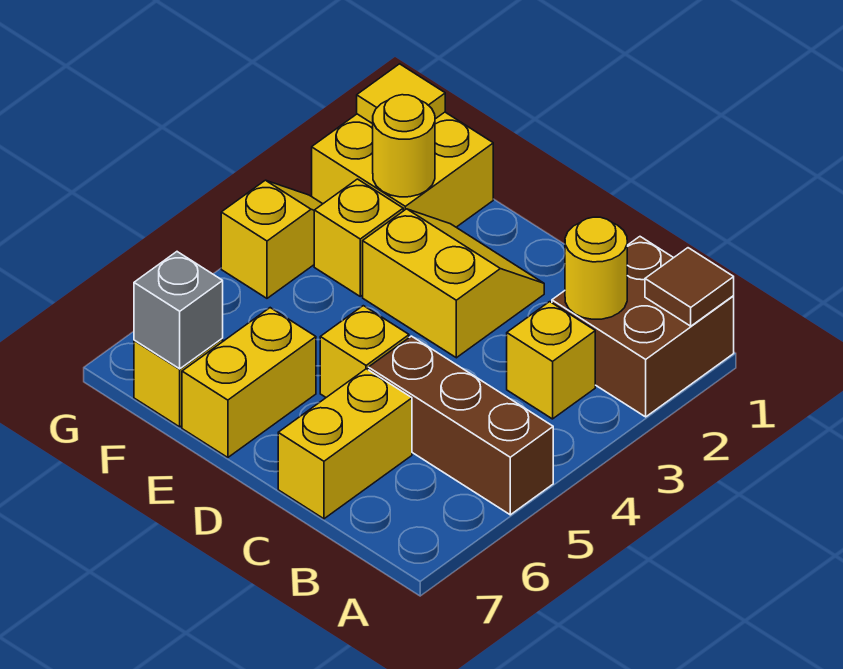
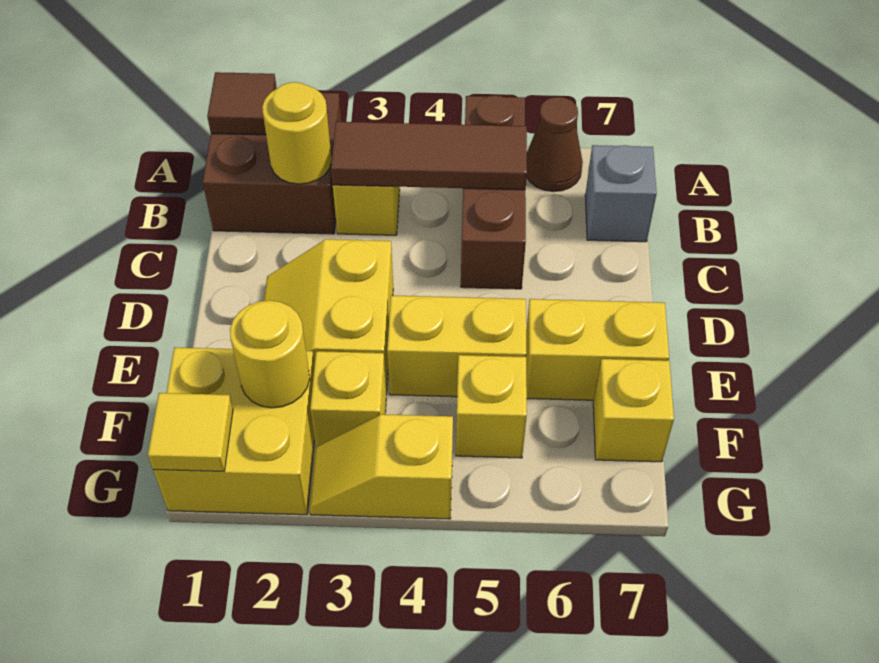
none -> brown cone A6 level 1
none -> brown tile B3:B5 level 2
yellow brick C6:C7 level 1 -> yellow brick E4:E5 level 1
yellow brick D5 level 1 -> yellow brick F5 level 1
grey brick F7 level 2 -> grey brick B7 level 1

